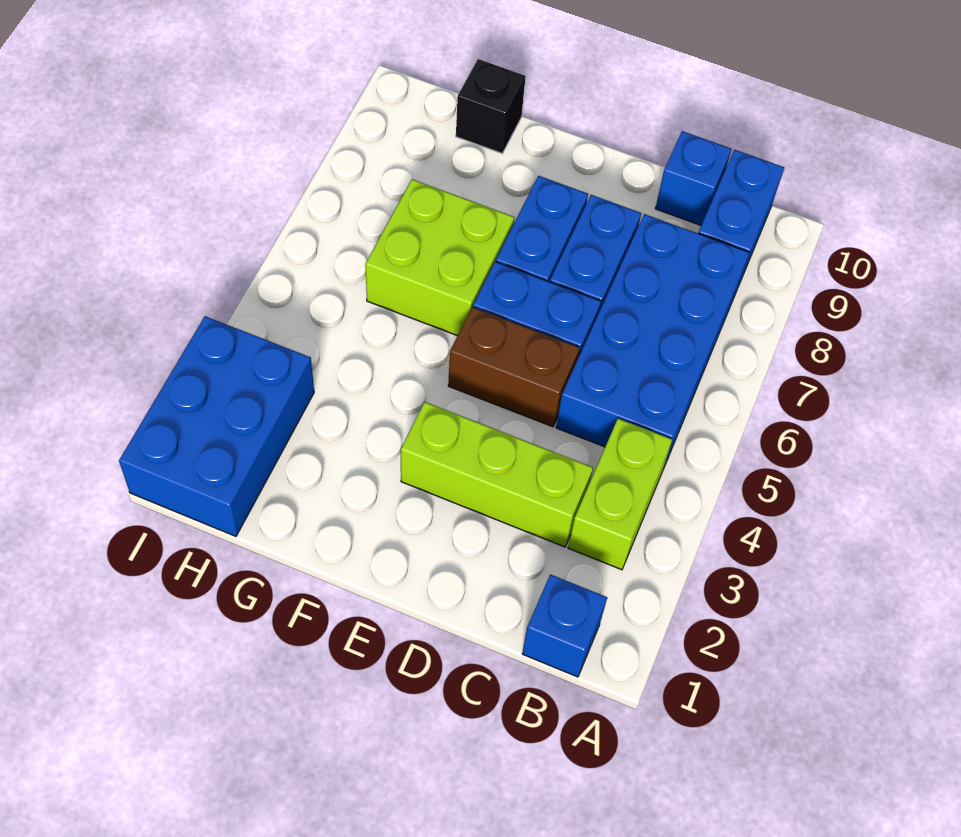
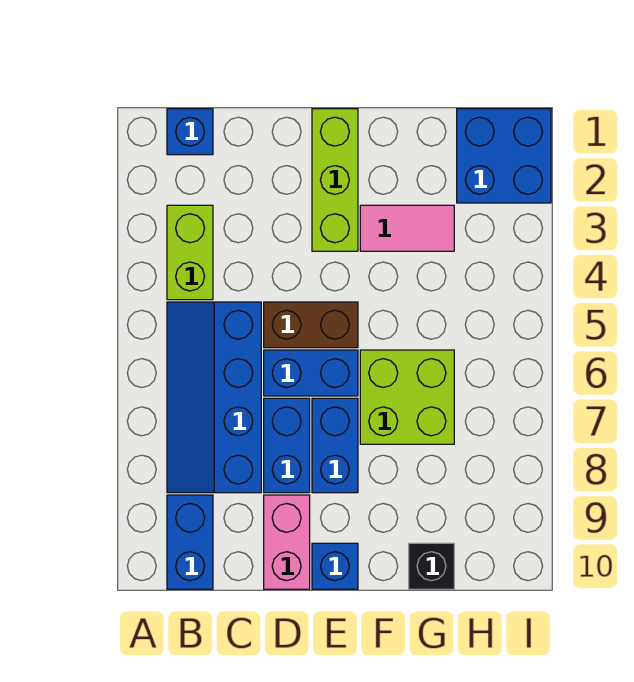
blue brick B5:C8 level 1 -> blue slope B5:C8 level 1 top C
lime brick C3:E3 level 1 -> lime brick E1:E3 level 1
blue brick C10 level 1 -> blue brick E10 level 1
none -> pink brick D9:D10 level 1
none -> pink tile F3:G3 level 1
blue brick H1:I3 level 1 -> blue brick H1:I2 level 1

